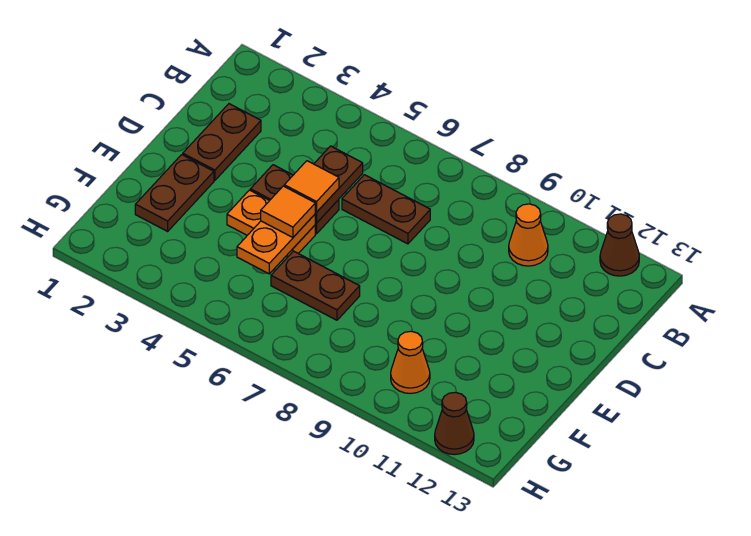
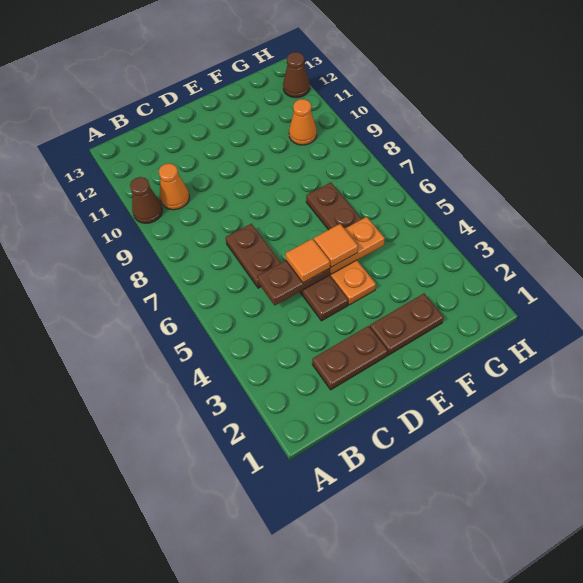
brown cone A12 level 1 -> brown cone A10 level 1

